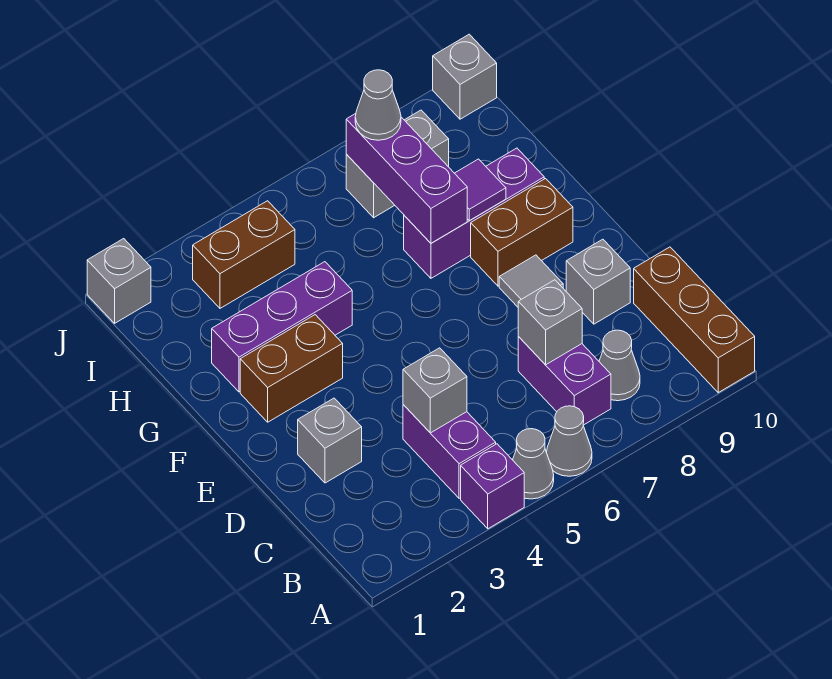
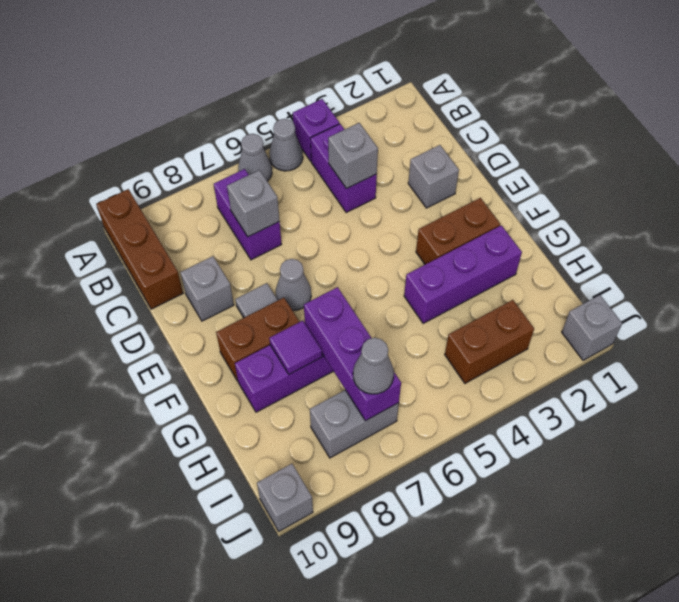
grey cone B8 level 1 -> grey cone E7 level 1

